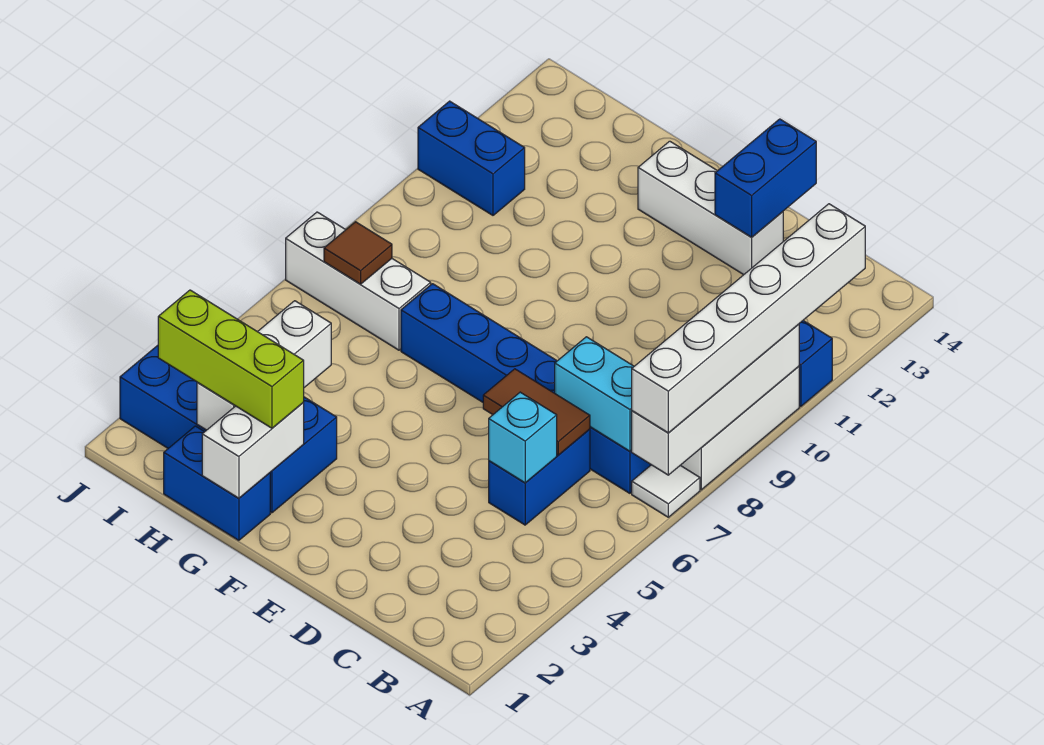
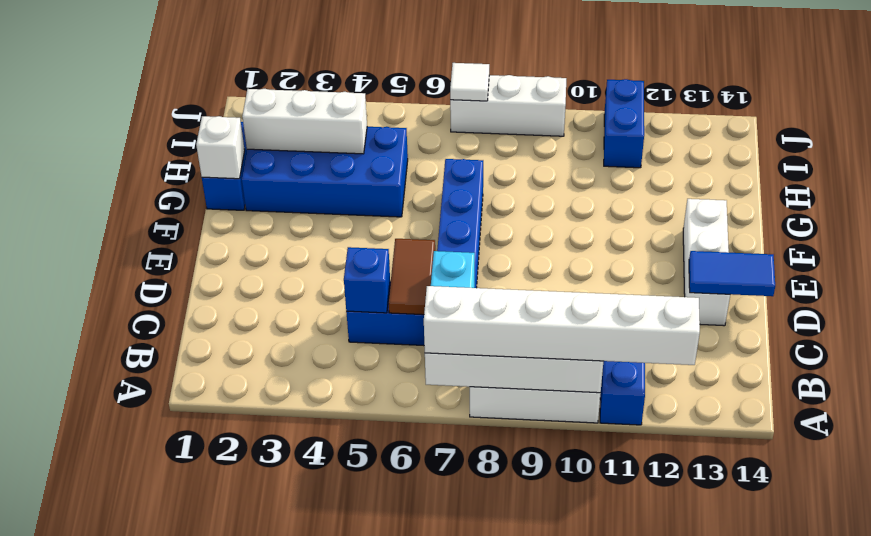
white tile A7 level 1 -> white tile J7 level 2
cyan brick C5 level 2 -> blue brick C5 level 2
blue brick D13:D14 level 2 -> blue tile D13:D14 level 2
white brick G1:G2 level 2 -> white brick G1 level 2
blue brick G2:J3 level 1 -> blue brick G2:H5 level 1
lime brick G2:I2 level 3 -> none
white brick H7:J7 level 1 -> white brick J7:J9 level 1
brown tile I7 level 2 -> none

